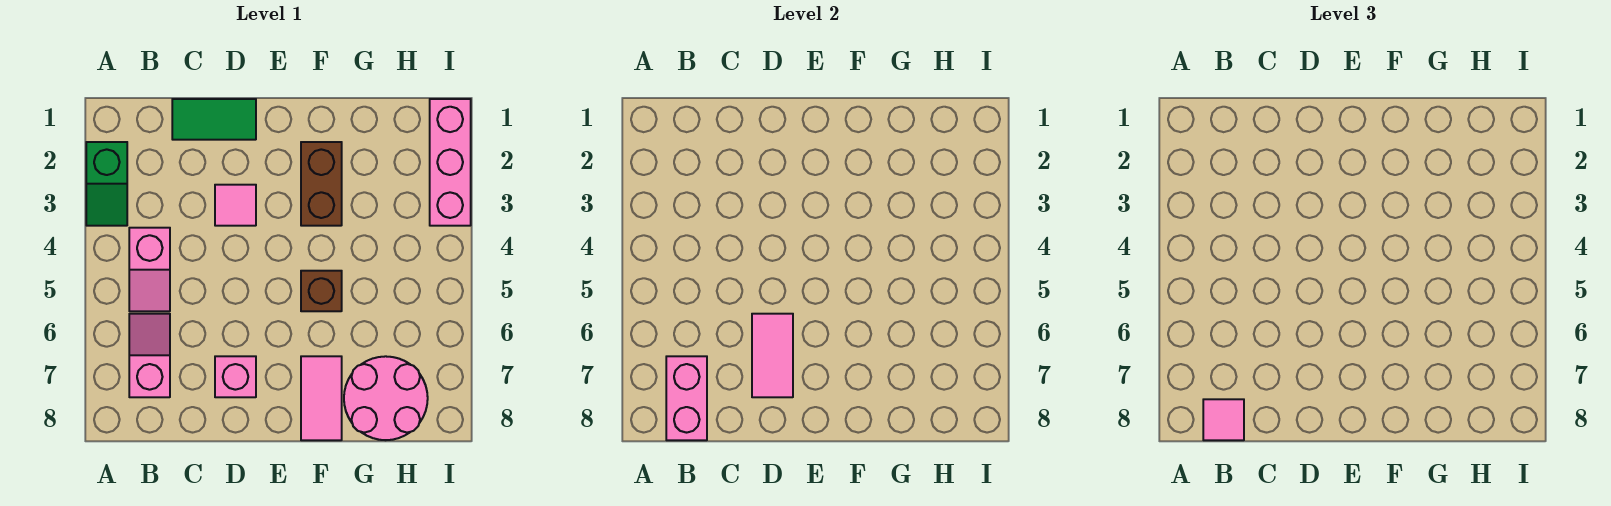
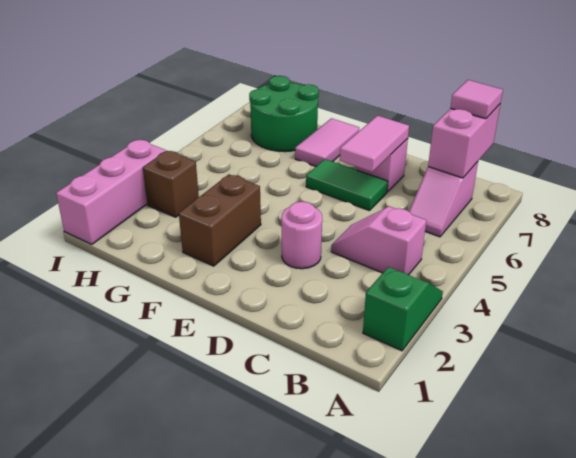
pink slope B4:B5 level 1 top 4 -> pink slope B4:C4 level 1 top B
green tile C1:D1 level 1 -> green tile D6:E6 level 1
pink tile D3 level 1 -> pink round brick D3 level 1
brown brick F5 level 1 -> brown brick H3 level 1
pink round brick G7:H8 level 1 -> green round brick G7:H8 level 1

